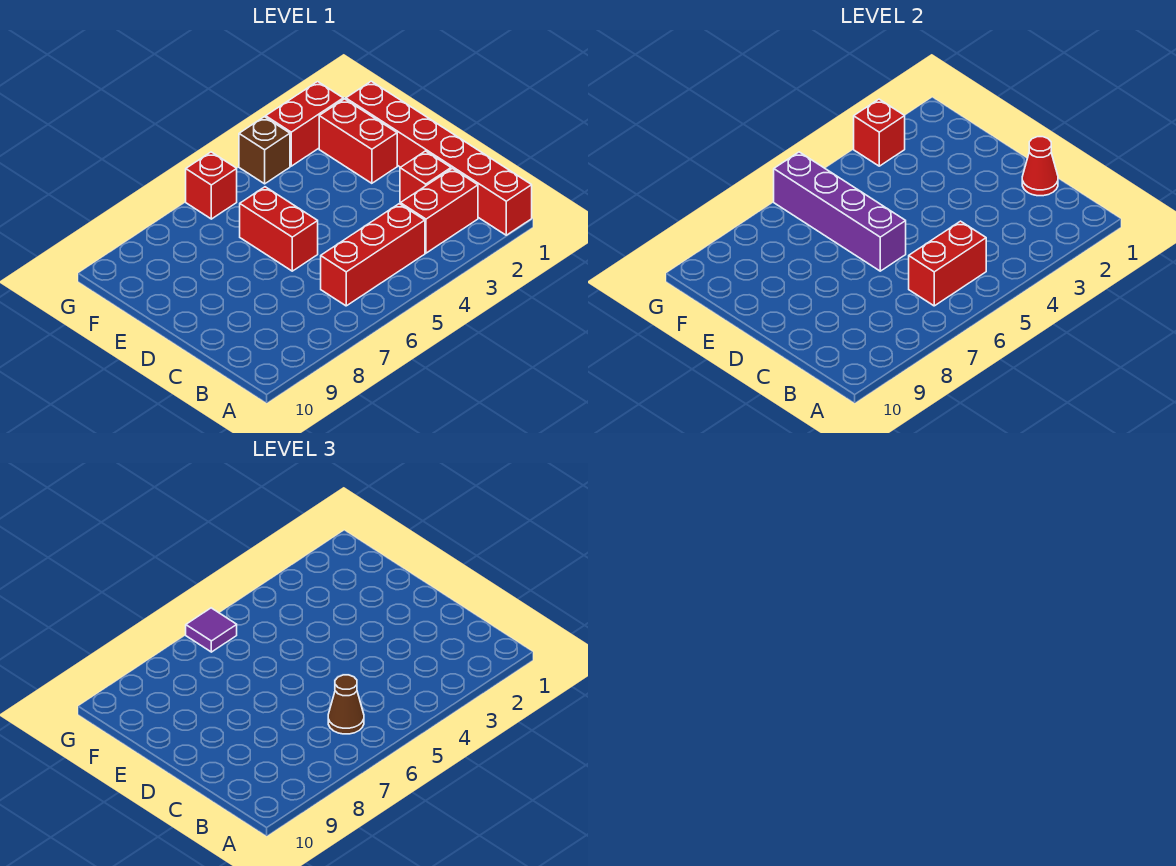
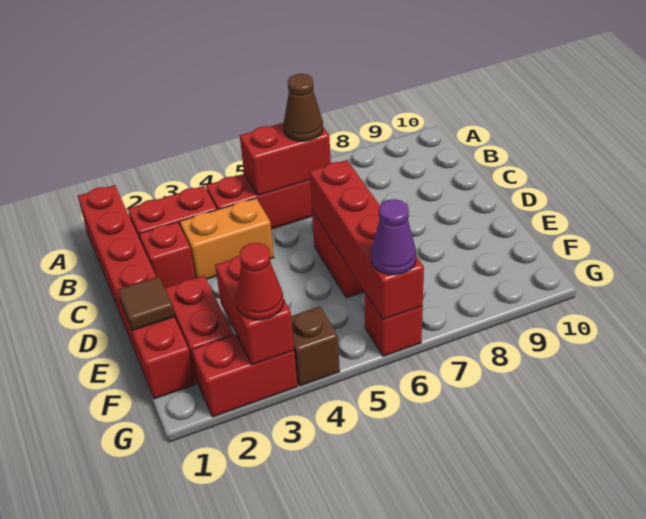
red cone C1 level 2 -> red cone G3 level 3
none -> orange brick C3:C4 level 1
purple brick D6:G6 level 2 -> red brick D6:G6 level 2
none -> brown tile E1 level 2
red brick G3 level 2 -> red brick F3:G3 level 2
purple tile G6 level 3 -> purple cone G6 level 3

